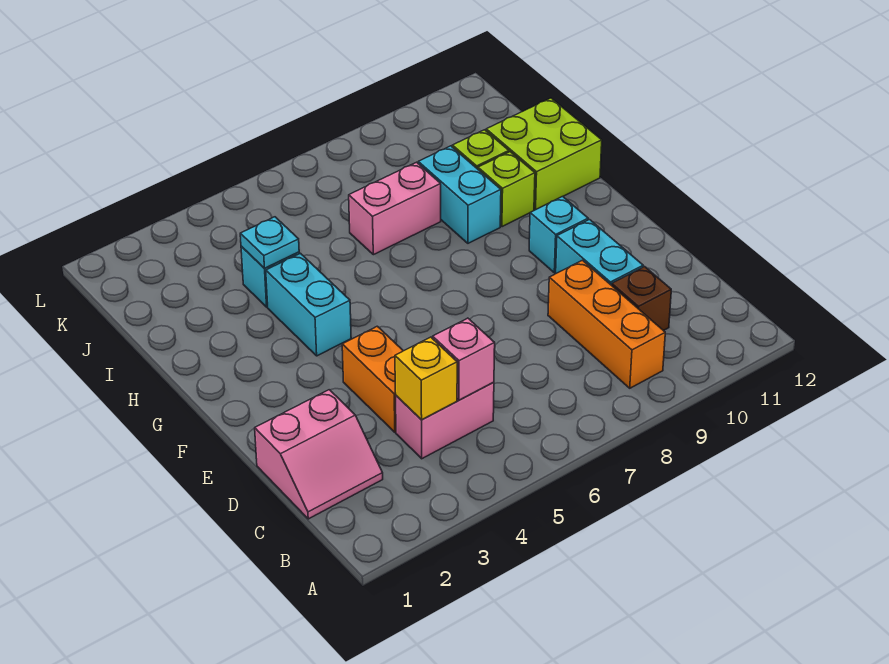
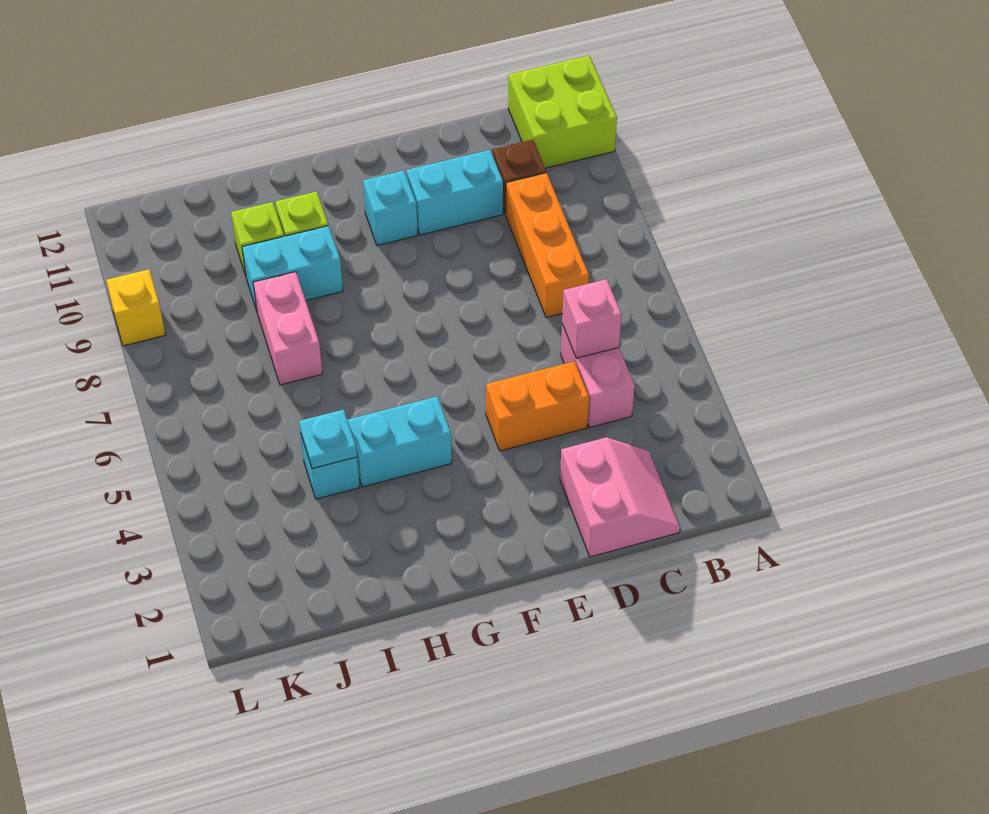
orange brick B9:D9 level 1 -> orange brick C7:C9 level 1
yellow brick C4 level 2 -> yellow brick L9 level 1
lime brick H11:I12 level 1 -> lime brick A11:B12 level 1

